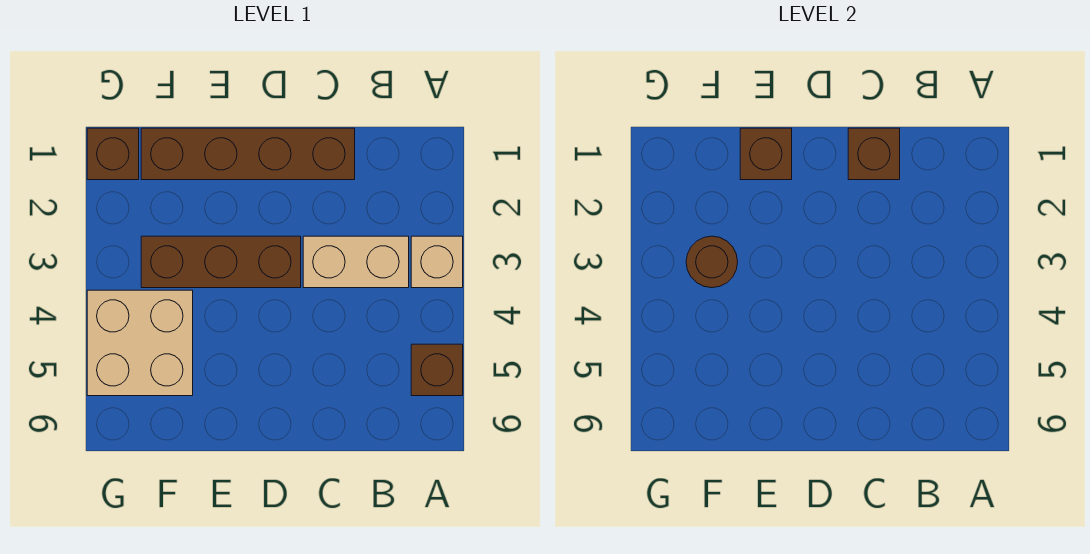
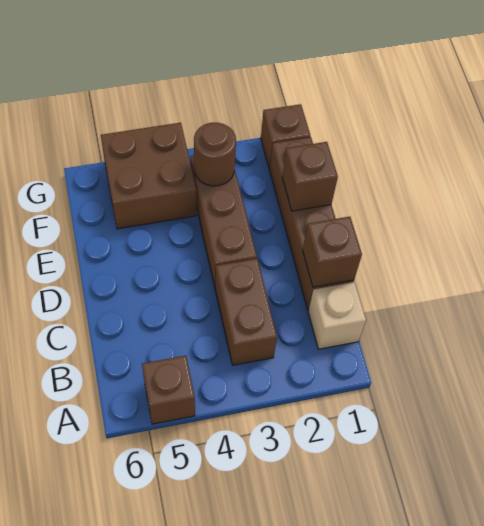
tan brick A3 level 1 -> tan brick B1 level 1
tan brick B3:C3 level 1 -> brown brick B3:C3 level 1
tan brick F4:G5 level 1 -> brown brick F4:G5 level 1

